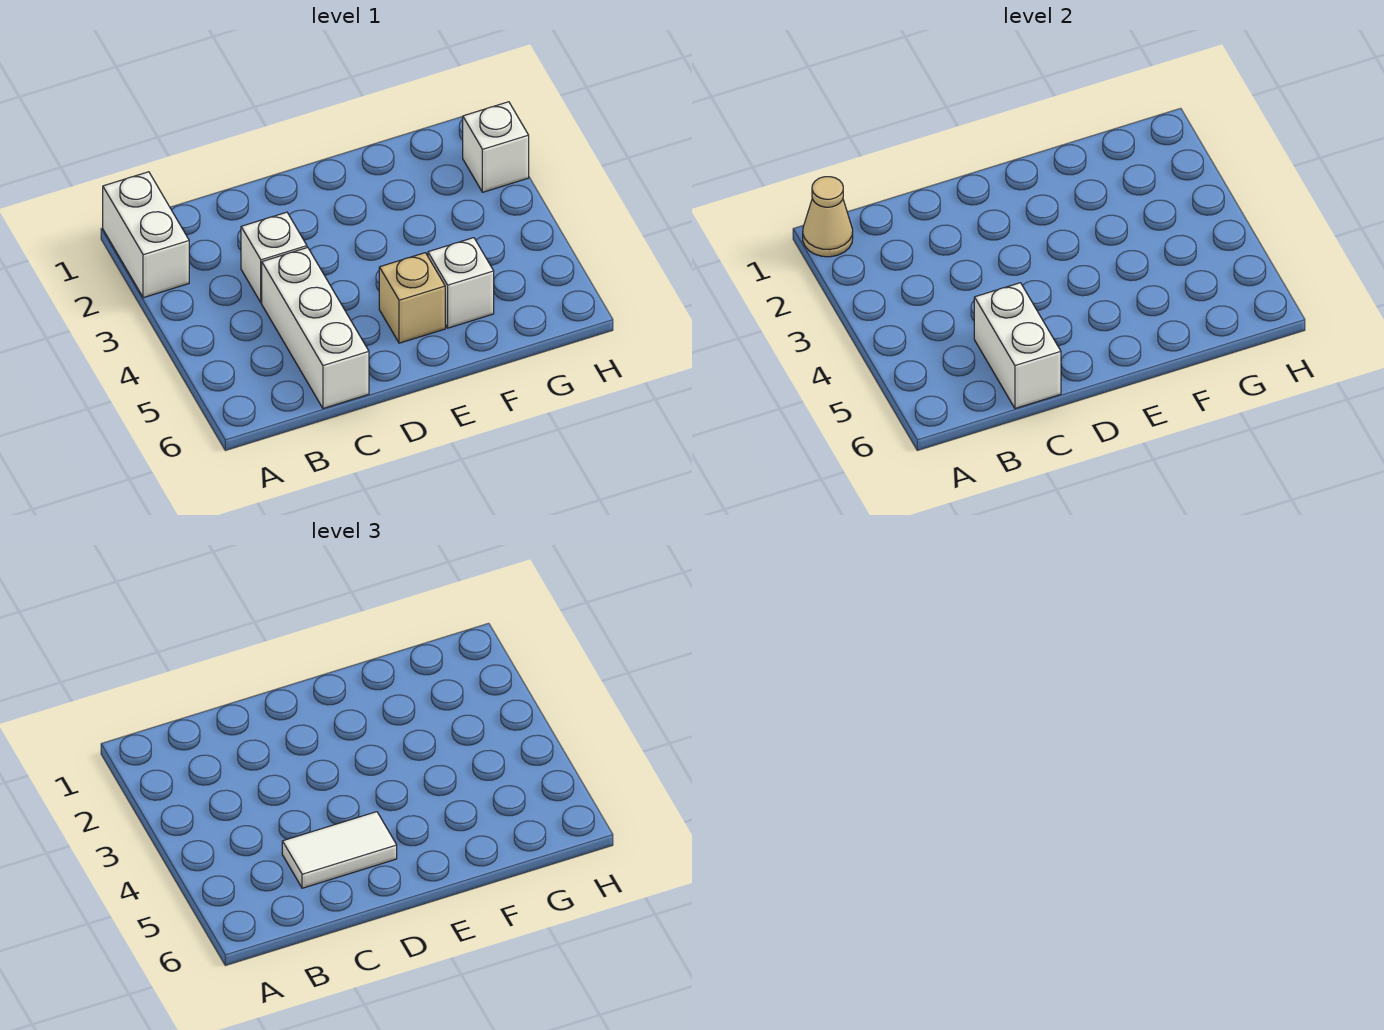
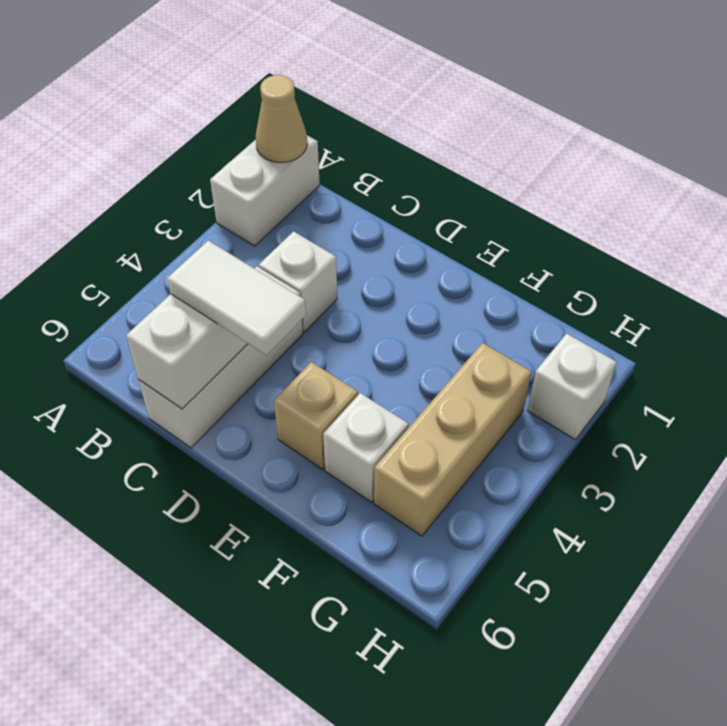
none -> tan brick G3:G5 level 1

